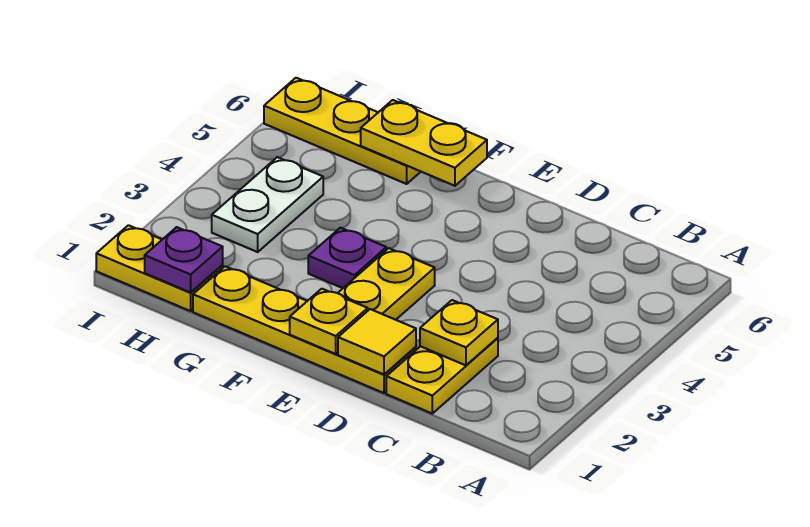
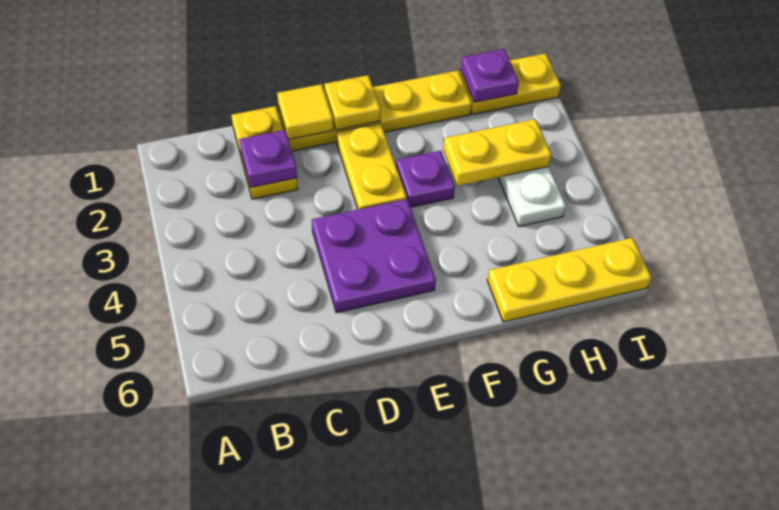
yellow plate C2 level 2 -> purple plate C2 level 2
none -> purple plate D4:E5 level 1
yellow plate F6:G6 level 2 -> yellow plate G3:H3 level 2

